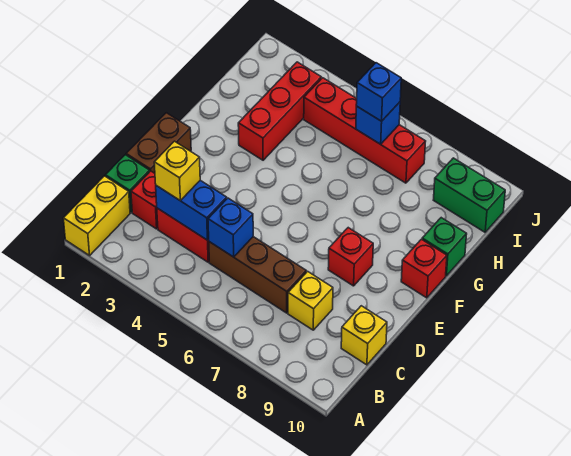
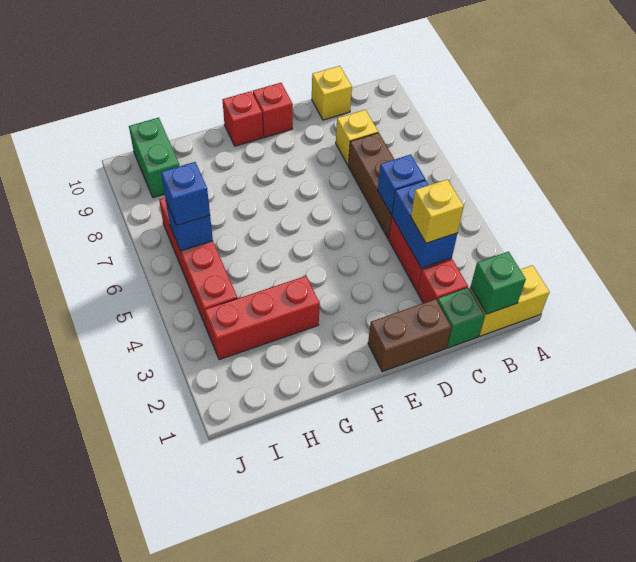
red brick E8 level 1 -> red brick E10 level 1
green brick G10 level 1 -> green brick B1 level 2

